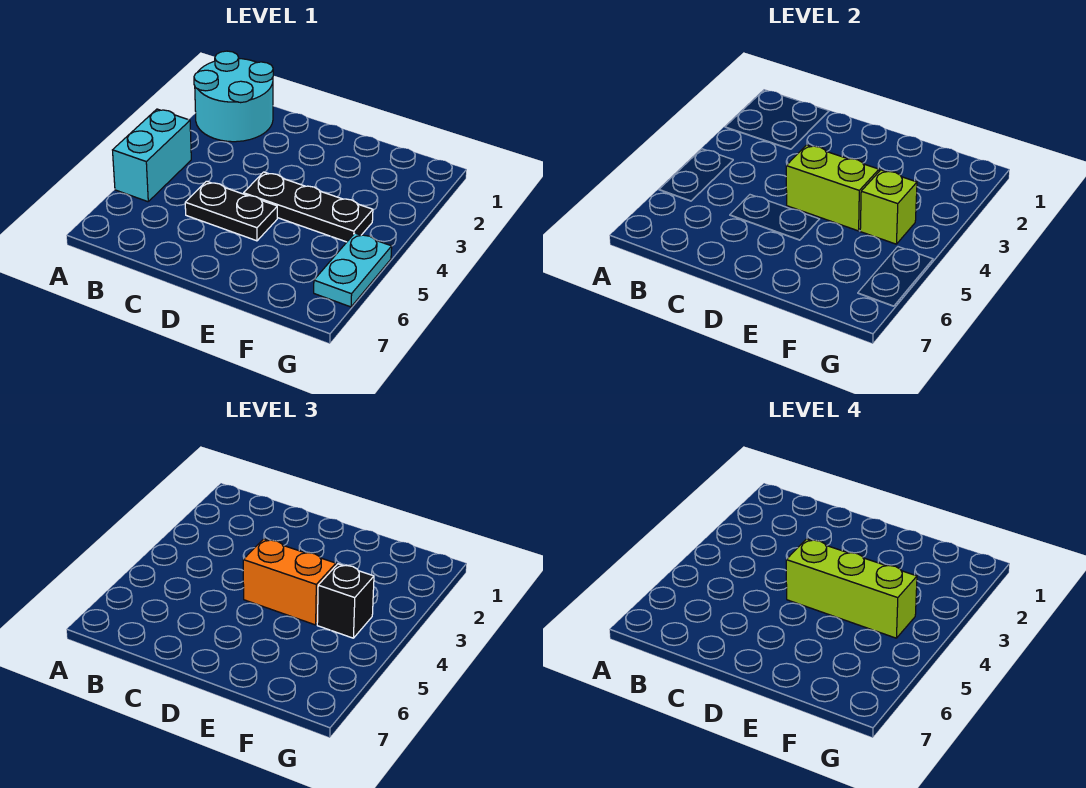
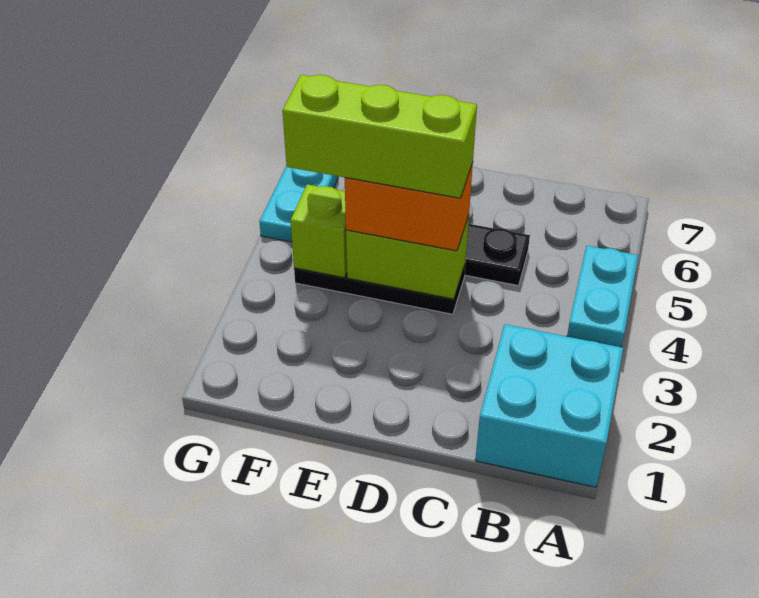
cyan round brick A1:B2 level 1 -> cyan brick A1:B2 level 1
cyan brick A4:A5 level 1 -> cyan plate A4:A5 level 1
black brick F4 level 3 -> none

